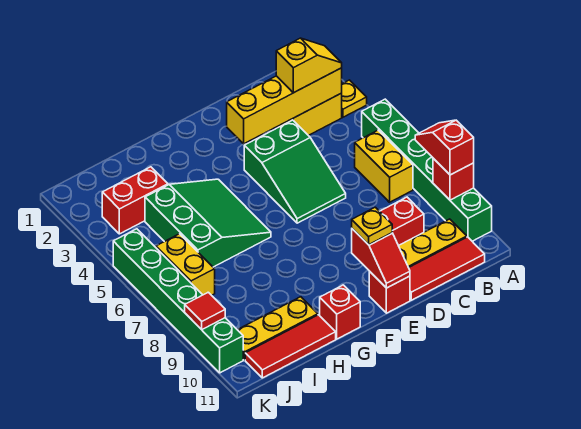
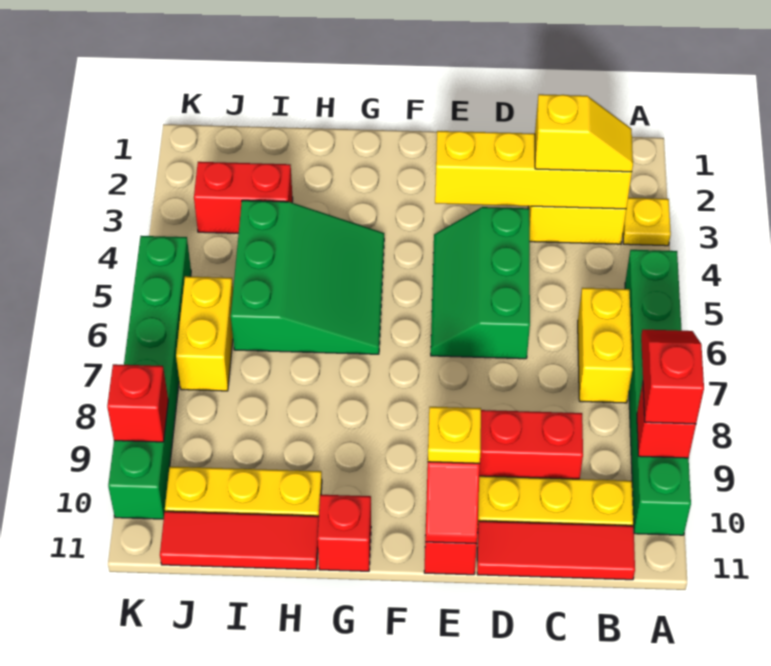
green slope D4:E6 level 1 top 4 -> green slope D4:E6 level 1 top D
red tile K9 level 2 -> red brick K9 level 2

